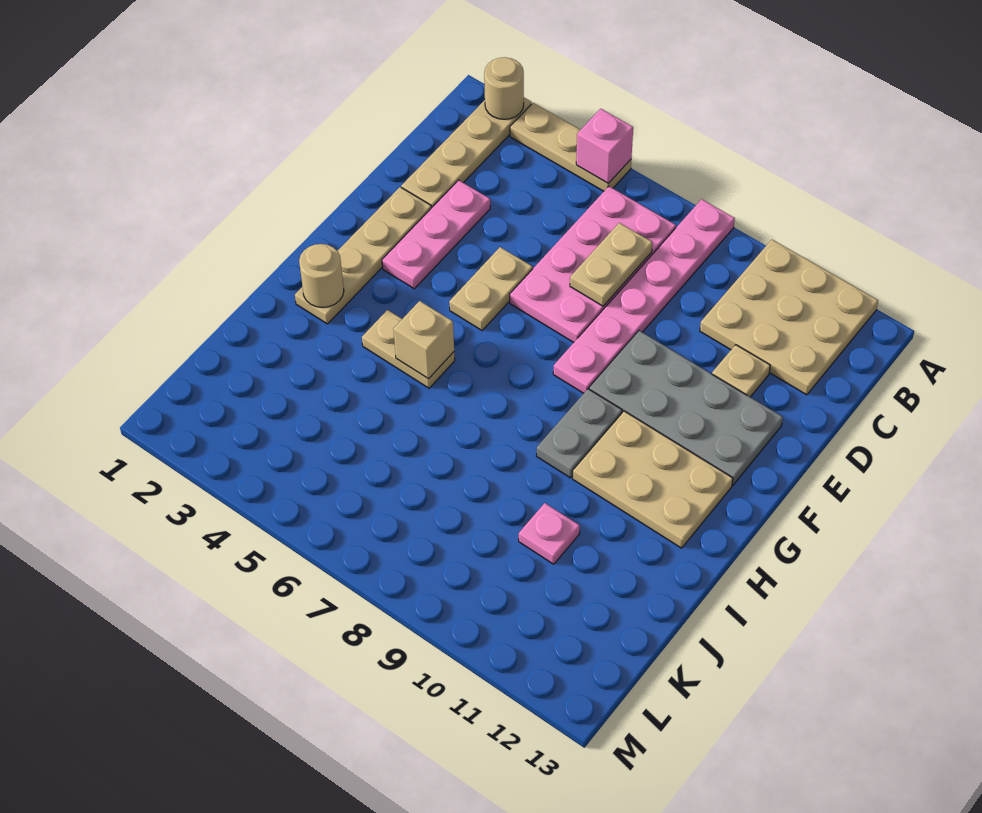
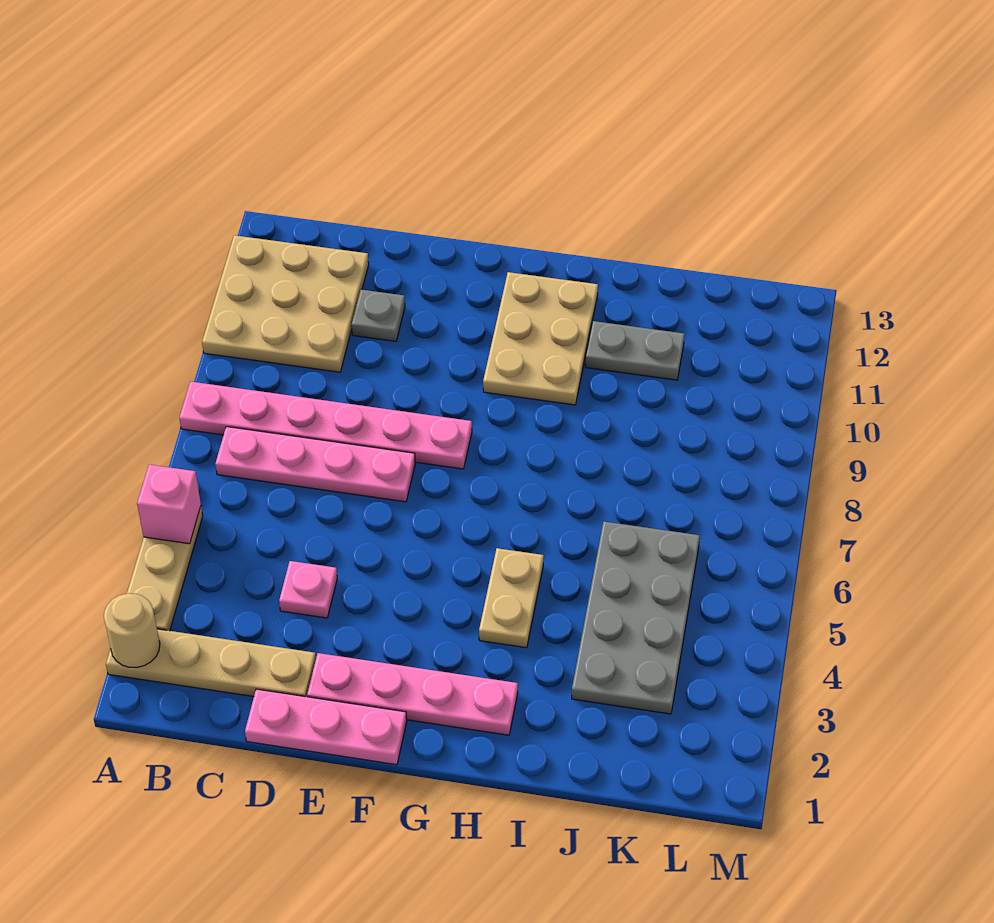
pink plate B6:E7 level 1 -> pink plate B7:E7 level 1
tan plate C7:D7 level 2 -> none
pink plate D3:F3 level 1 -> pink plate D1:F1 level 1
tan plate D11 level 1 -> grey plate D11 level 1
tan plate E2:H2 level 1 -> pink plate E2:H2 level 1
tan plate E5:F5 level 1 -> none
grey plate E9:F12 level 1 -> grey plate J3:K6 level 1
grey plate G9:H9 level 1 -> grey plate I11:J11 level 1
tan round brick H2 level 2 -> none
tan brick H5 level 2 -> none
pink plate J10 level 1 -> pink plate D4 level 1

